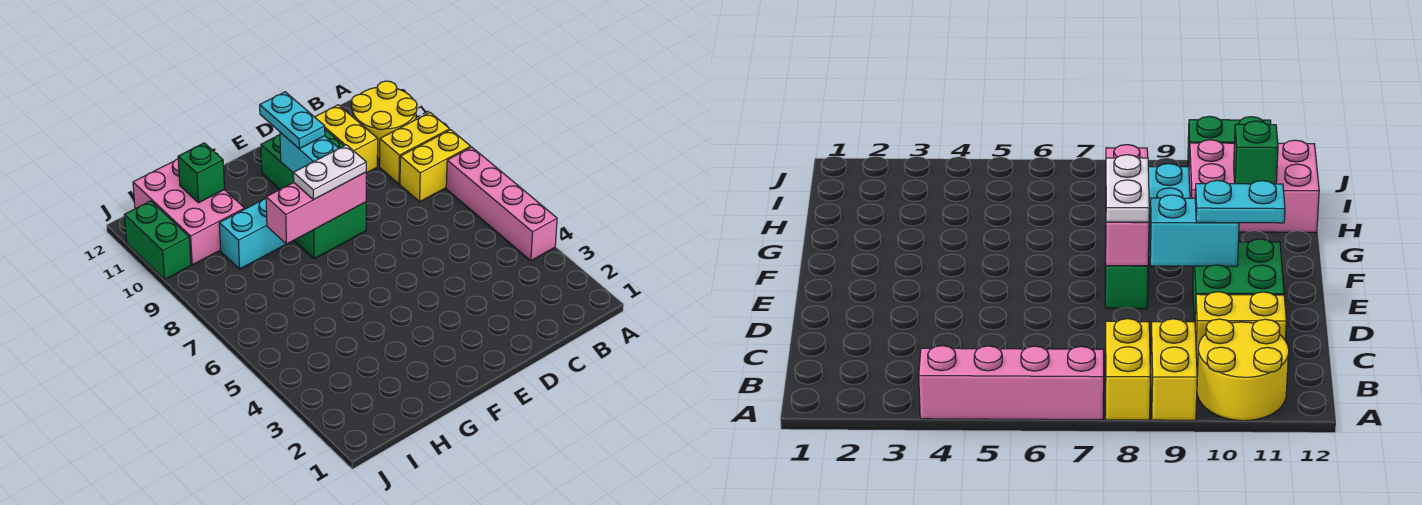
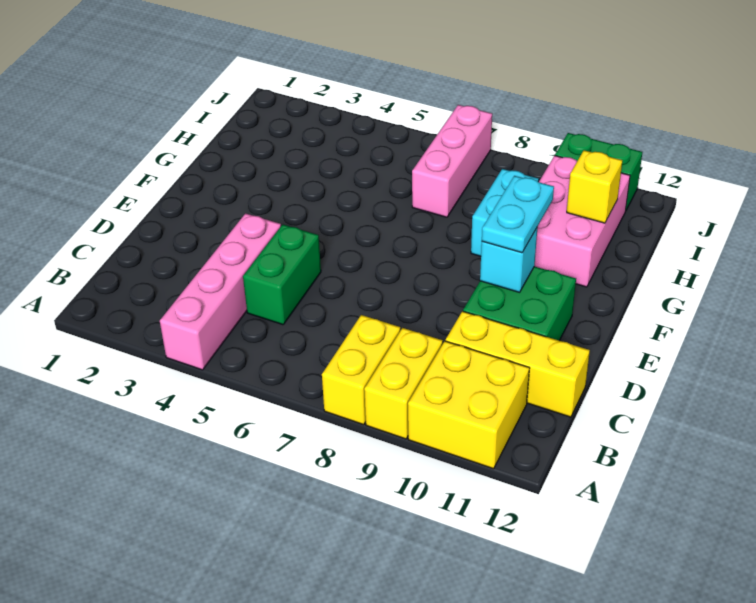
pink brick A4:A7 level 1 -> pink brick A4:D4 level 1
yellow round brick A10:B11 level 1 -> yellow brick A10:B11 level 1
yellow brick C10:C11 level 1 -> yellow brick C10:C12 level 1
green brick E8:F8 level 1 -> green brick C5:D5 level 1
pink brick E8:G8 level 2 -> pink brick H7:J7 level 1
white plate E8:F8 level 3 -> none
cyan brick E9:E10 level 2 -> cyan brick E10 level 2
cyan plate E10:E11 level 3 -> cyan plate E10:F10 level 3
pink brick H10:I12 level 1 -> pink brick G10:I11 level 1
green brick H11 level 2 -> yellow brick H11 level 2

